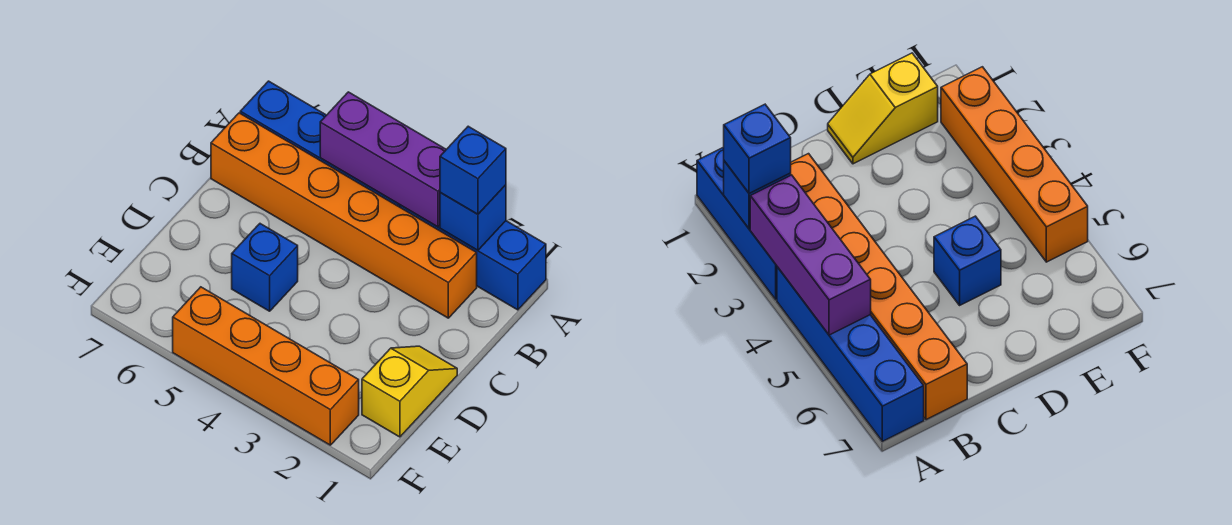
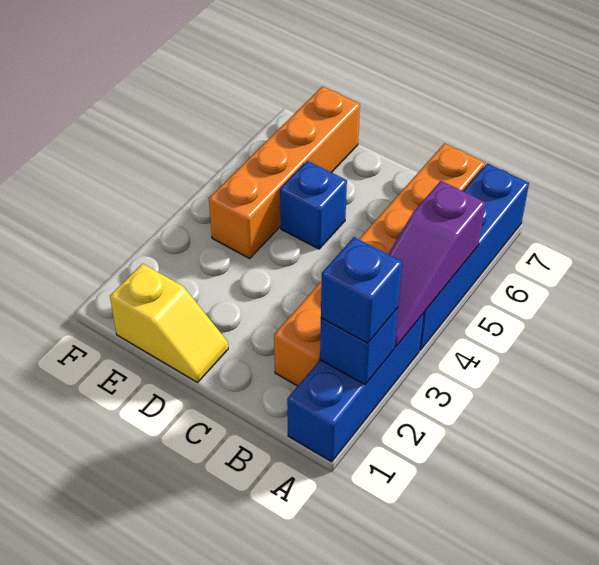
purple brick A3:A5 level 2 -> purple slope A3:A5 level 2 top 5
orange brick F2:F5 level 1 -> orange brick E4:E7 level 1

